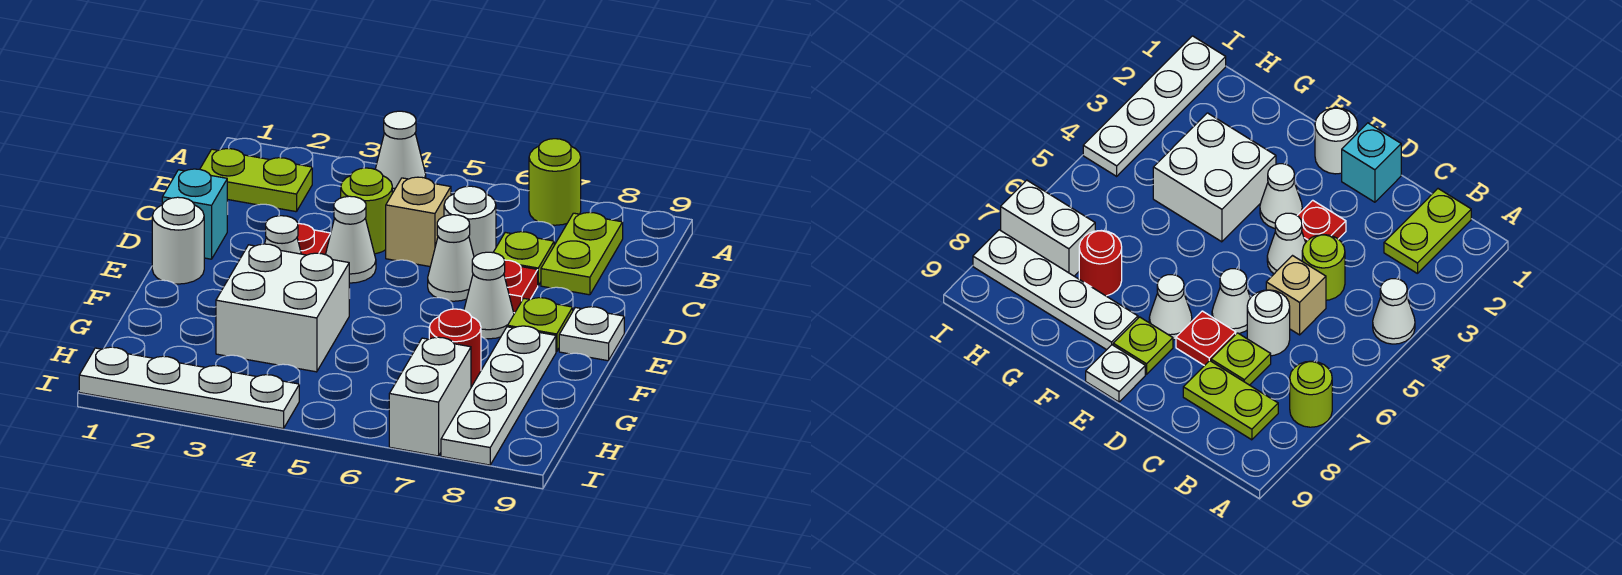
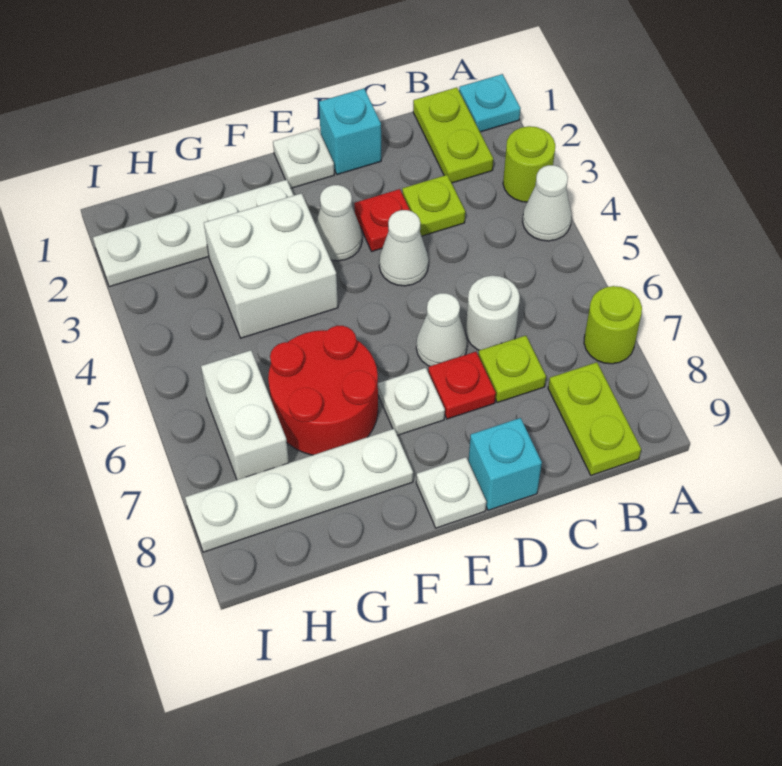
none -> cyan plate A1 level 1
lime plate B8:C8 level 1 -> lime plate B8:B9 level 1
lime round brick C4 level 1 -> lime round brick A3 level 1
tan brick C5 level 1 -> none
none -> cyan brick D9 level 1
white round brick E1 level 1 -> white plate E1 level 1
white cone E7 level 1 -> white plate E7 level 1
lime plate E8 level 1 -> lime plate C3 level 1
red round brick G7 level 1 -> red round brick F6:G7 level 1
white brick H7:I7 level 1 -> white brick H6:H7 level 1
white plate I1:I4 level 1 -> white plate F2:I2 level 1

